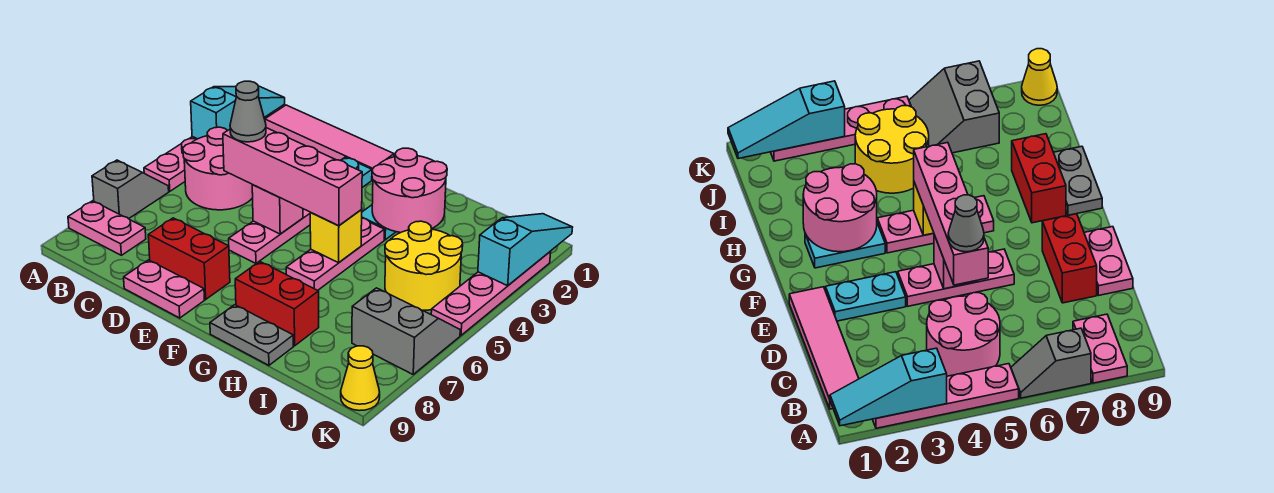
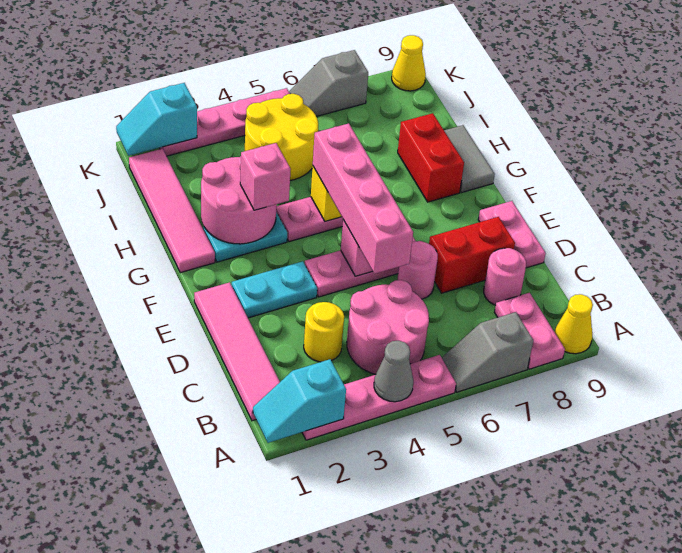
cyan slope A1:A3 level 2 top 3 -> cyan slope A1:A2 level 2 top 2
none -> yellow cone A9 level 1
none -> yellow round brick C3 level 1
none -> pink round brick C8 level 1
grey cone D5 level 4 -> grey cone A4 level 2
none -> pink round brick D6 level 1
red brick D8:E8 level 1 -> red brick D7:D8 level 1
none -> pink tile G1:J1 level 1
none -> pink brick G3 level 3
grey plate G9:H9 level 1 -> grey tile G9:H9 level 1
grey slope J6:K7 level 1 top 7 -> grey slope K6:K7 level 1 top 7
cyan slope K1:K3 level 2 top 3 -> cyan slope K1:K2 level 2 top 2

